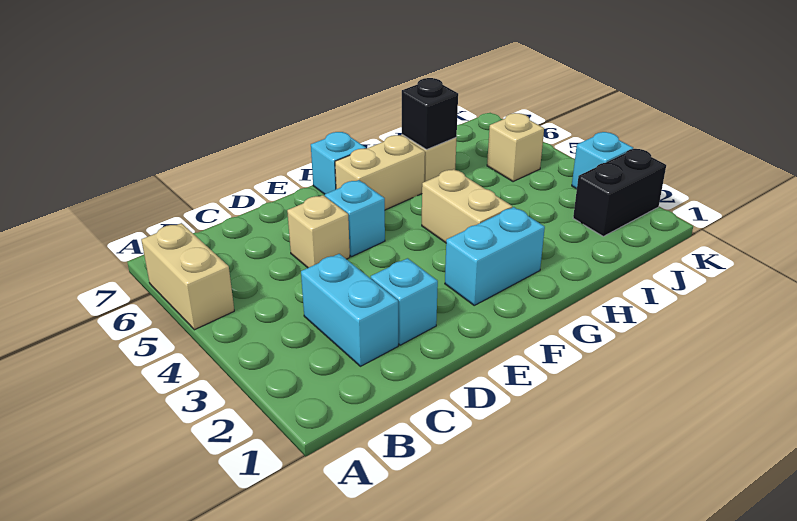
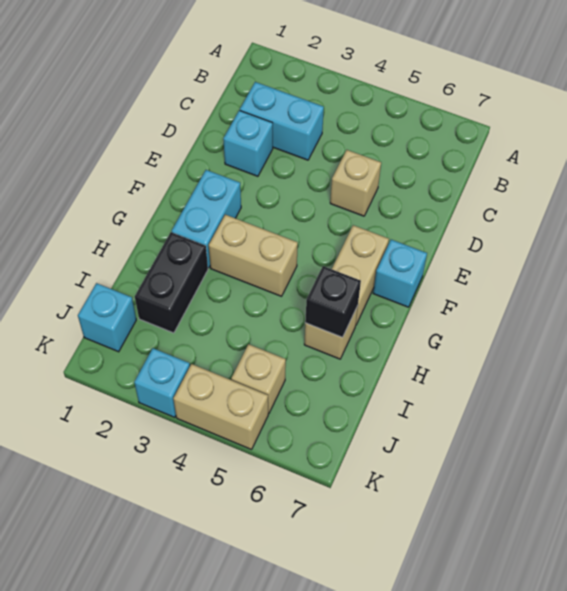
tan brick A5:A6 level 1 -> tan brick K4:K5 level 1
cyan brick E5 level 1 -> cyan brick J1 level 1
black brick J2:K2 level 1 -> black brick H2:I2 level 1

